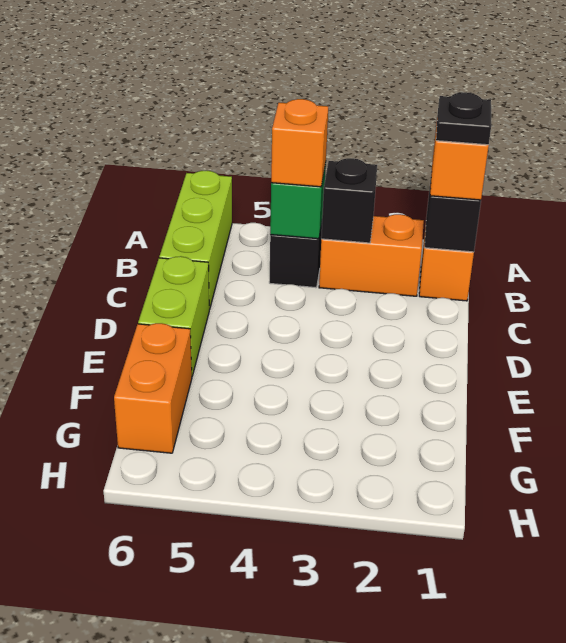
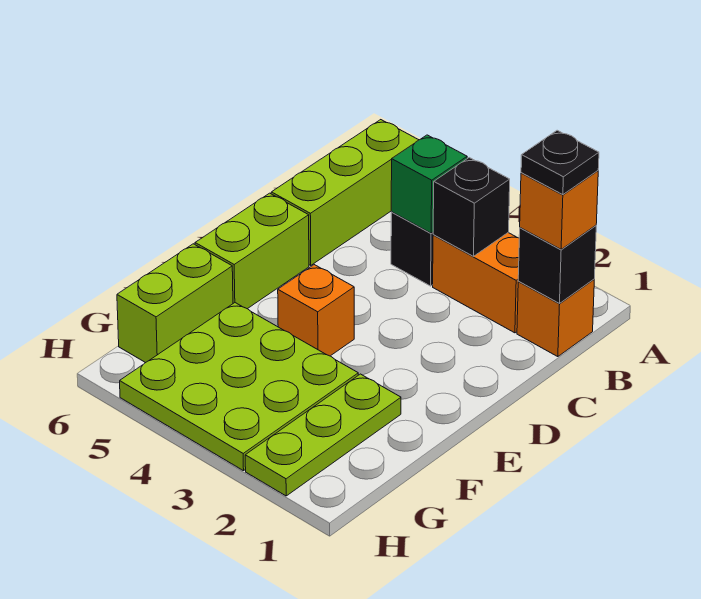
orange brick B4 level 3 -> orange brick E4 level 1
none -> lime plate F2:H2 level 1
none -> lime plate F3:H5 level 1
orange brick F6:G6 level 1 -> lime brick F6:G6 level 1

